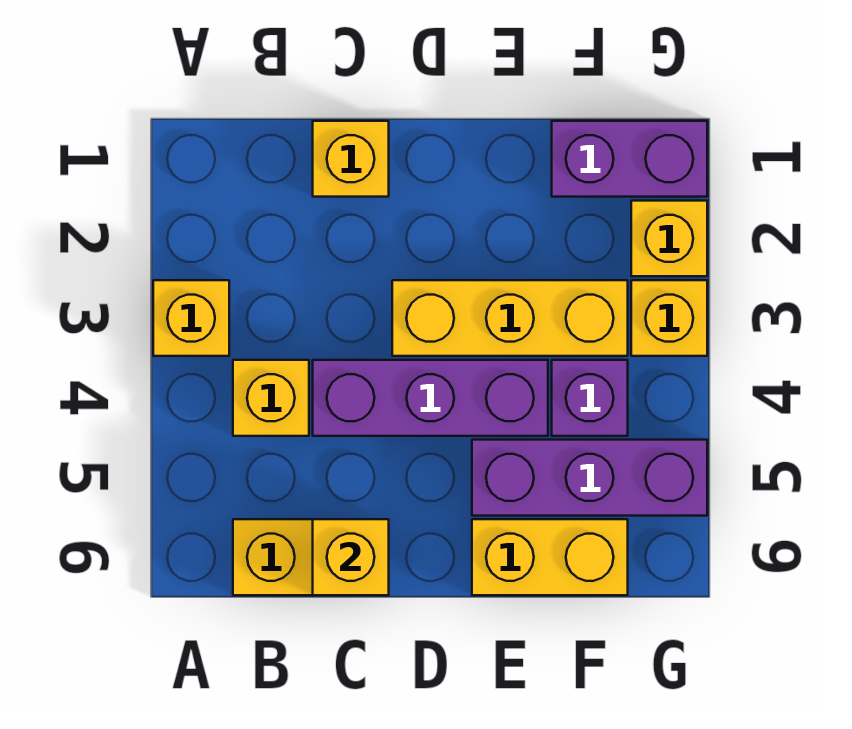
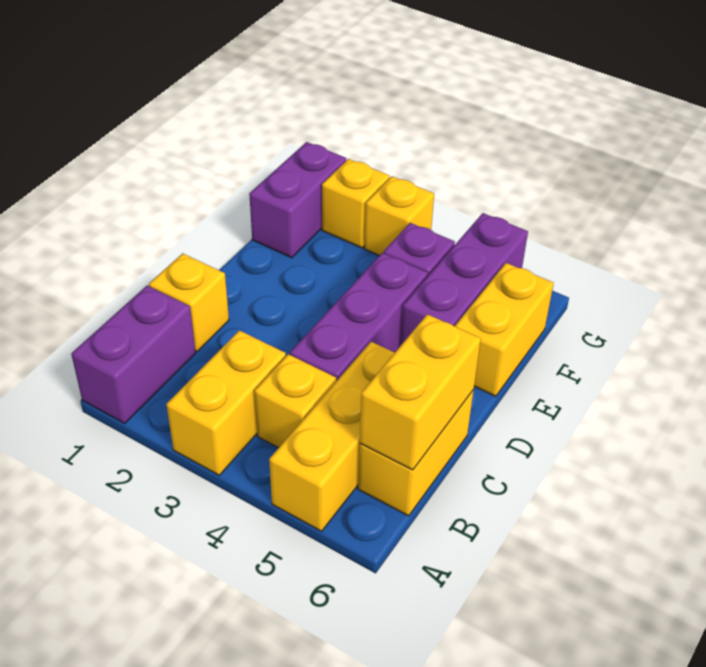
none -> purple brick A1:B1 level 1
yellow brick A3 level 1 -> yellow brick A3:B3 level 1
yellow brick C6 level 2 -> yellow brick B6:C6 level 2
yellow brick D3:F3 level 1 -> yellow brick A5:C5 level 1

